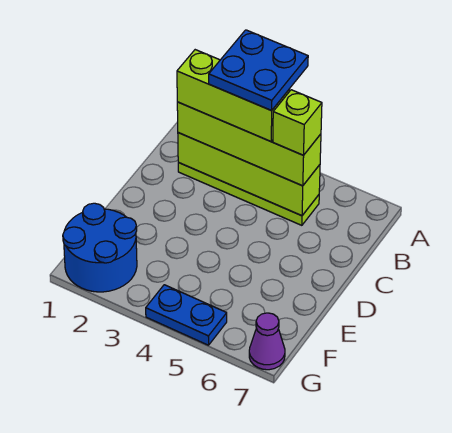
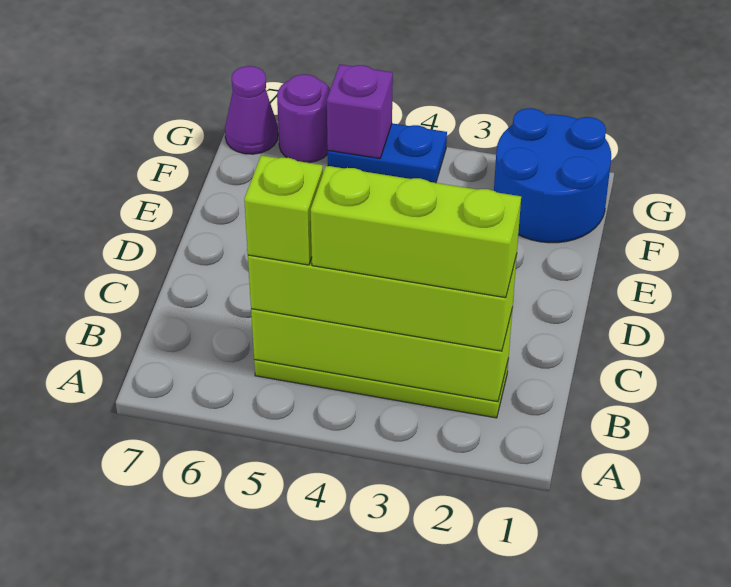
blue plate A3:B4 level 5 -> none
none -> purple brick G5 level 2
none -> purple round brick G6 level 1

